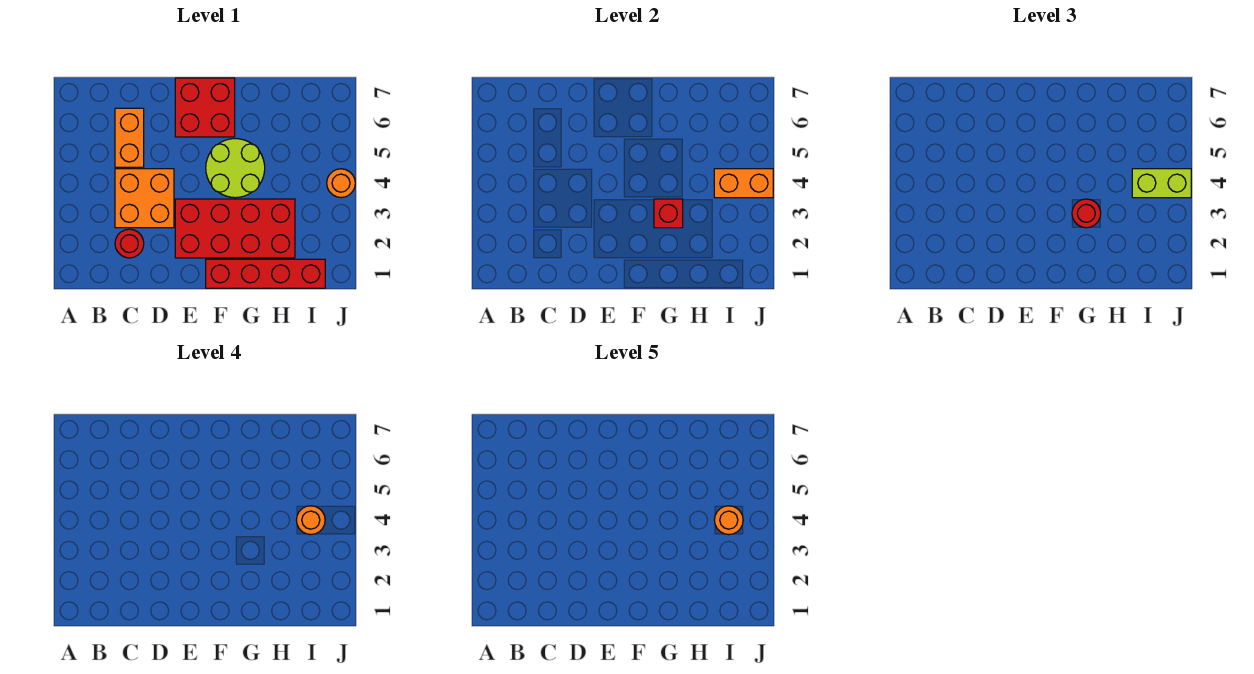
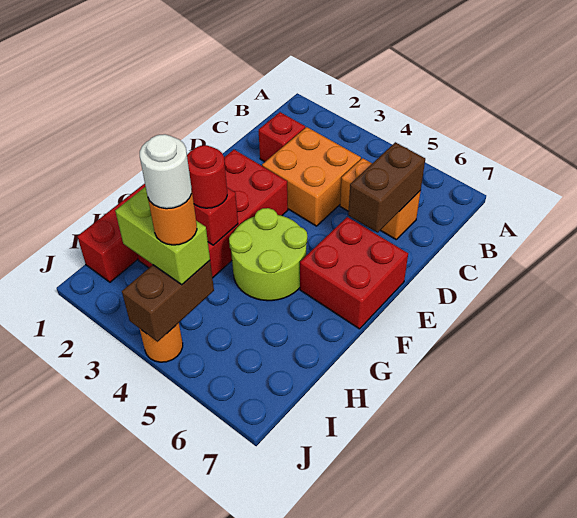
red round brick C2 level 1 -> red brick C2 level 1
none -> brown brick C6:D6 level 2
orange brick I4:J4 level 2 -> brown brick I4:J4 level 2
lime brick I4:J4 level 3 -> lime brick I3:I4 level 3
orange round brick I4 level 5 -> white round brick I4 level 5

